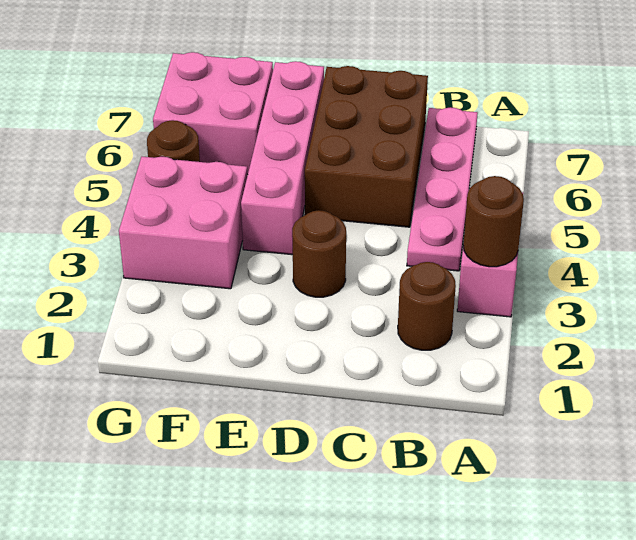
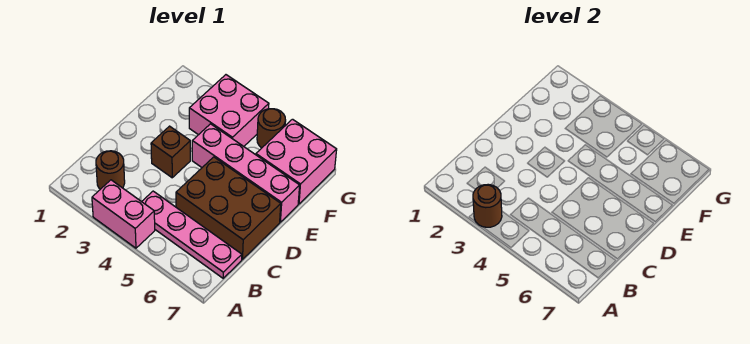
brown round brick D3 level 1 -> brown brick D3 level 1

